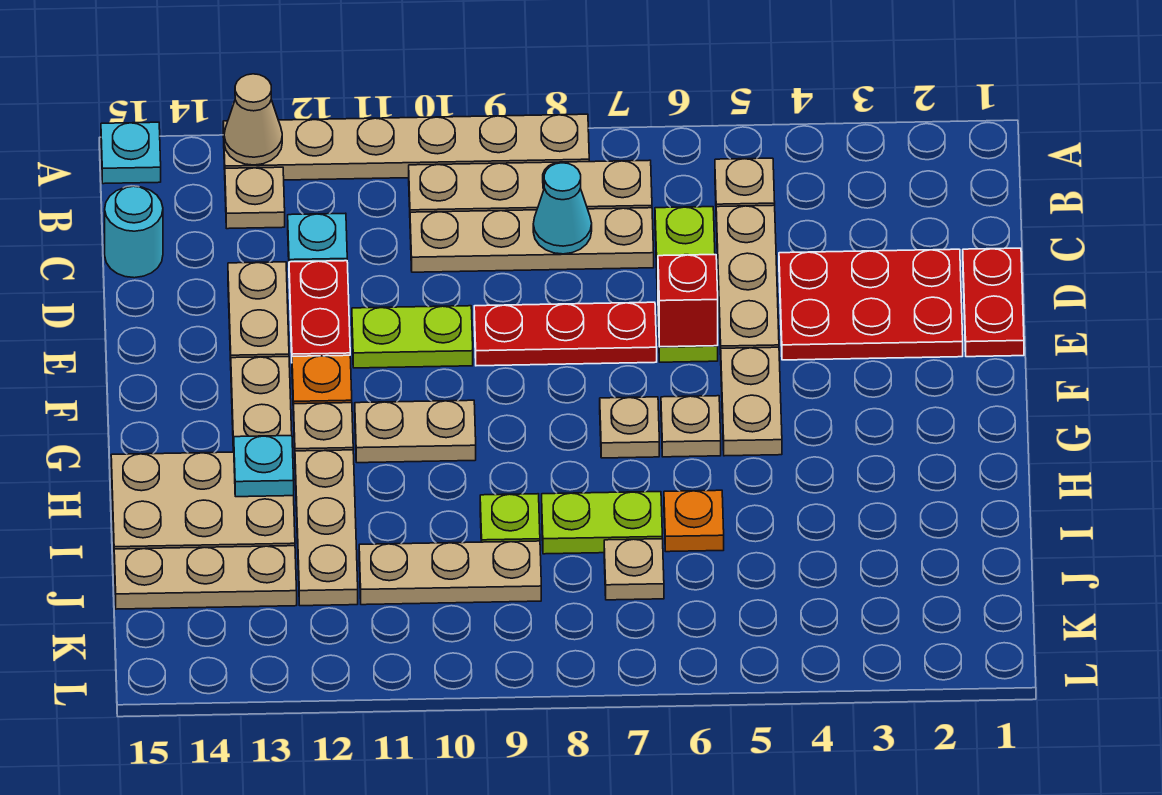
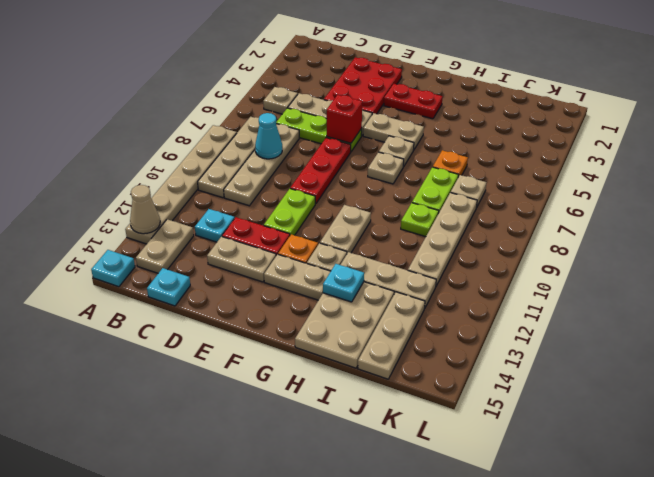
tan plate B13 level 1 -> tan plate B13:B14 level 1
cyan round brick C15 level 1 -> cyan plate C15 level 1
red plate D1:E1 level 1 -> red plate F3:G3 level 1
tan plate J9:J11 level 1 -> tan plate J8:J11 level 1

